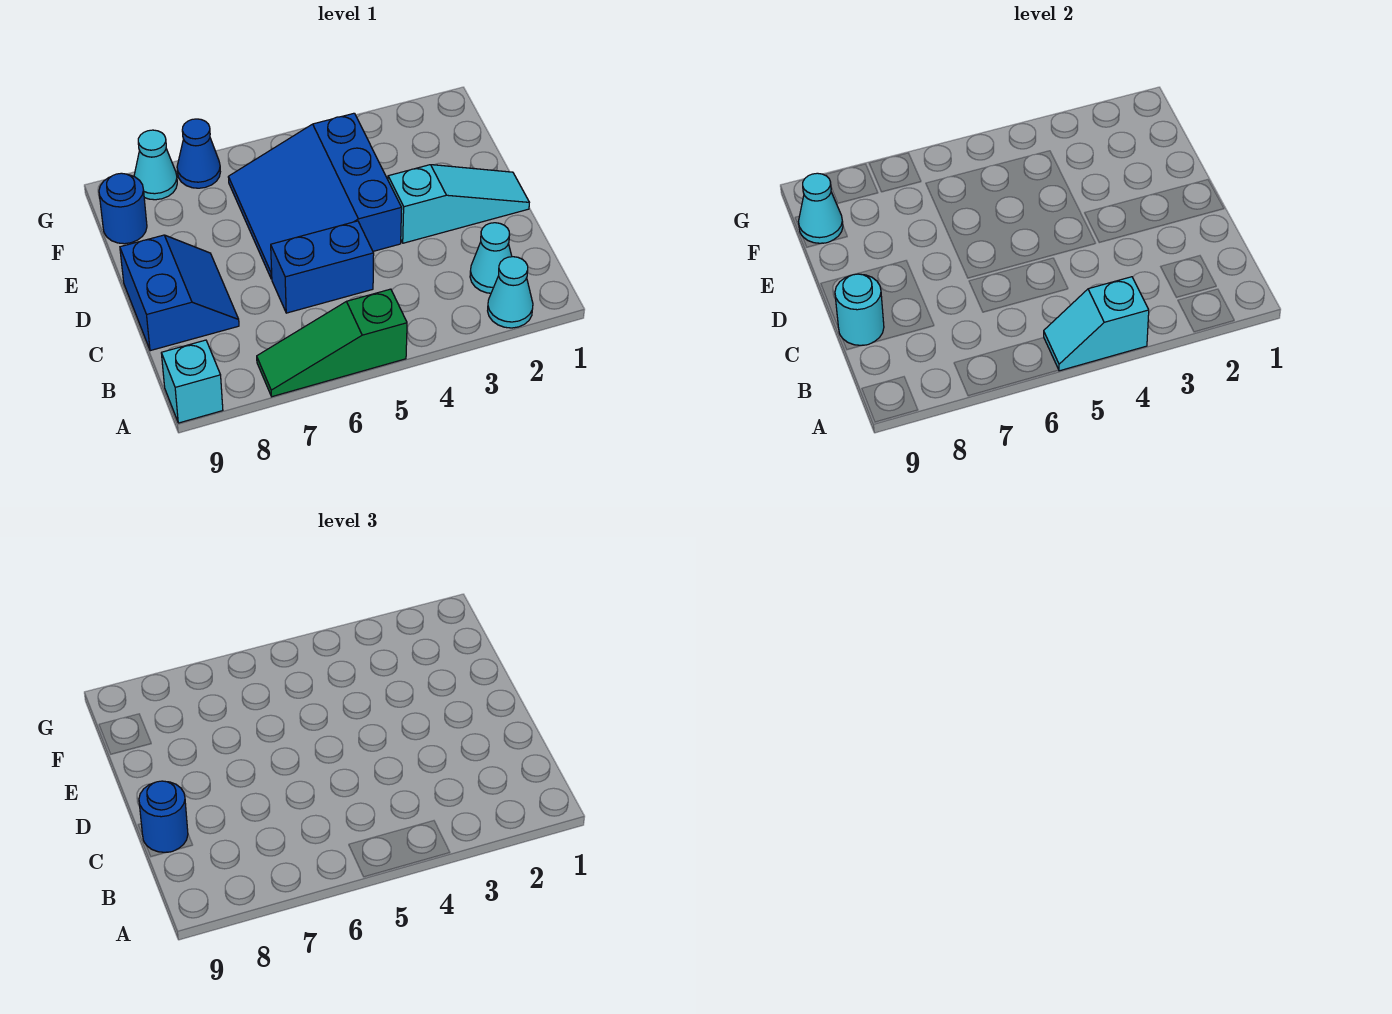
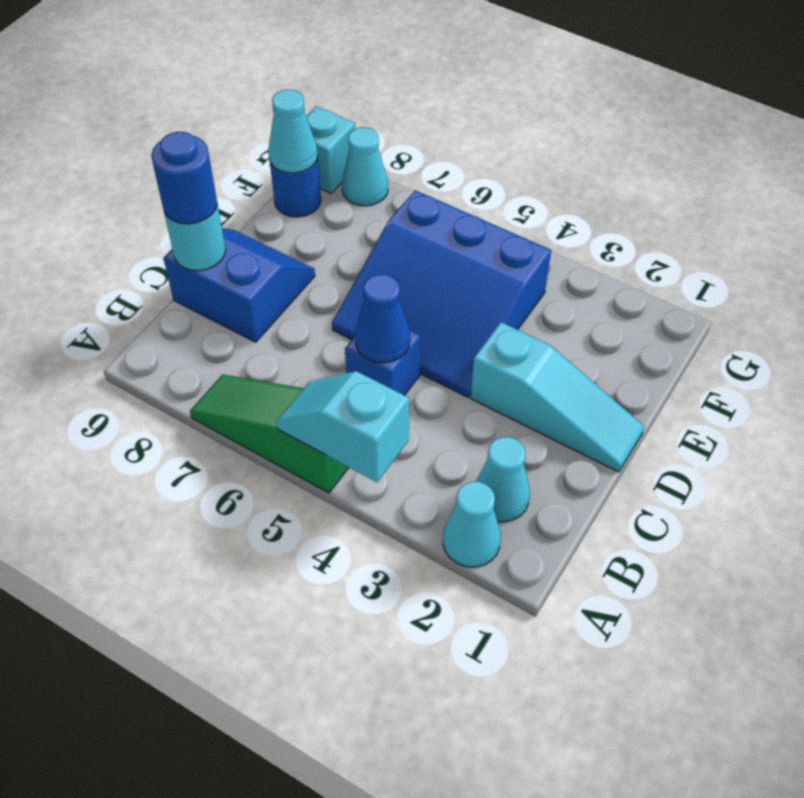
cyan brick A9 level 1 -> cyan brick G9 level 1
blue brick C5:C6 level 1 -> blue brick C5 level 1
blue slope C8:D9 level 1 top 9 -> blue slope C8:D9 level 1 top C
blue slope D4:F6 level 1 top 4 -> blue slope D4:F6 level 1 top F
blue cone G7 level 1 -> blue cone C5 level 2

